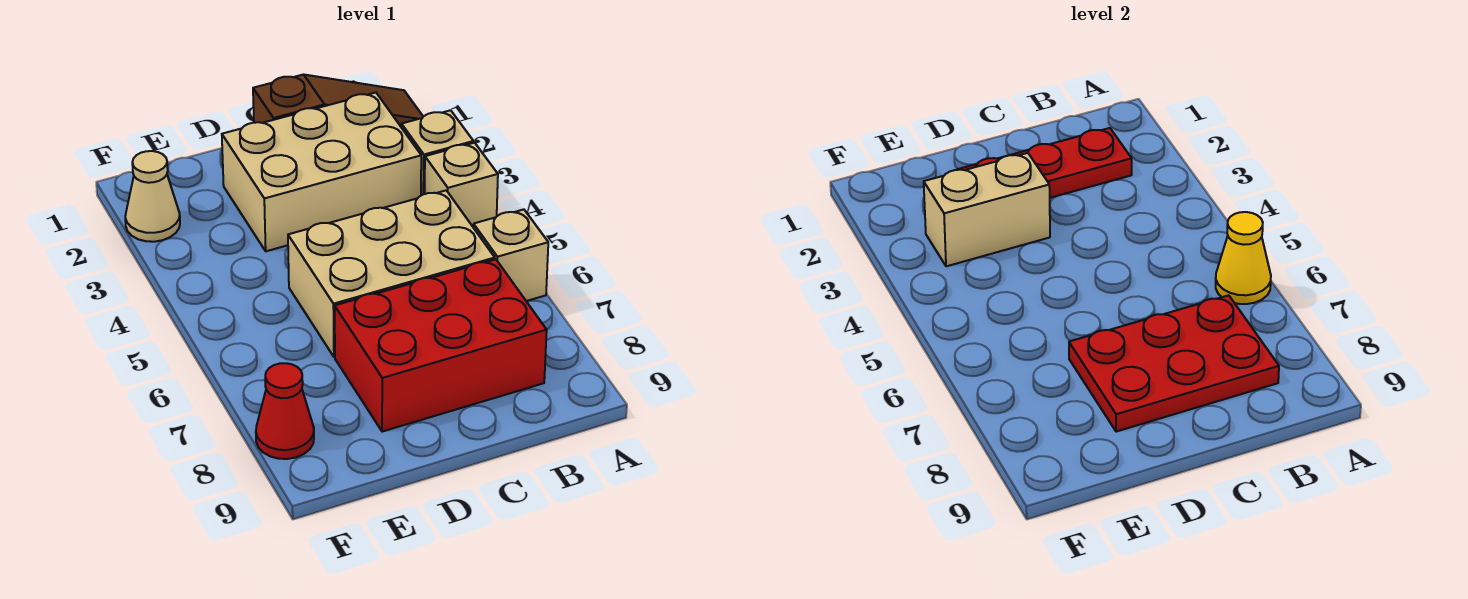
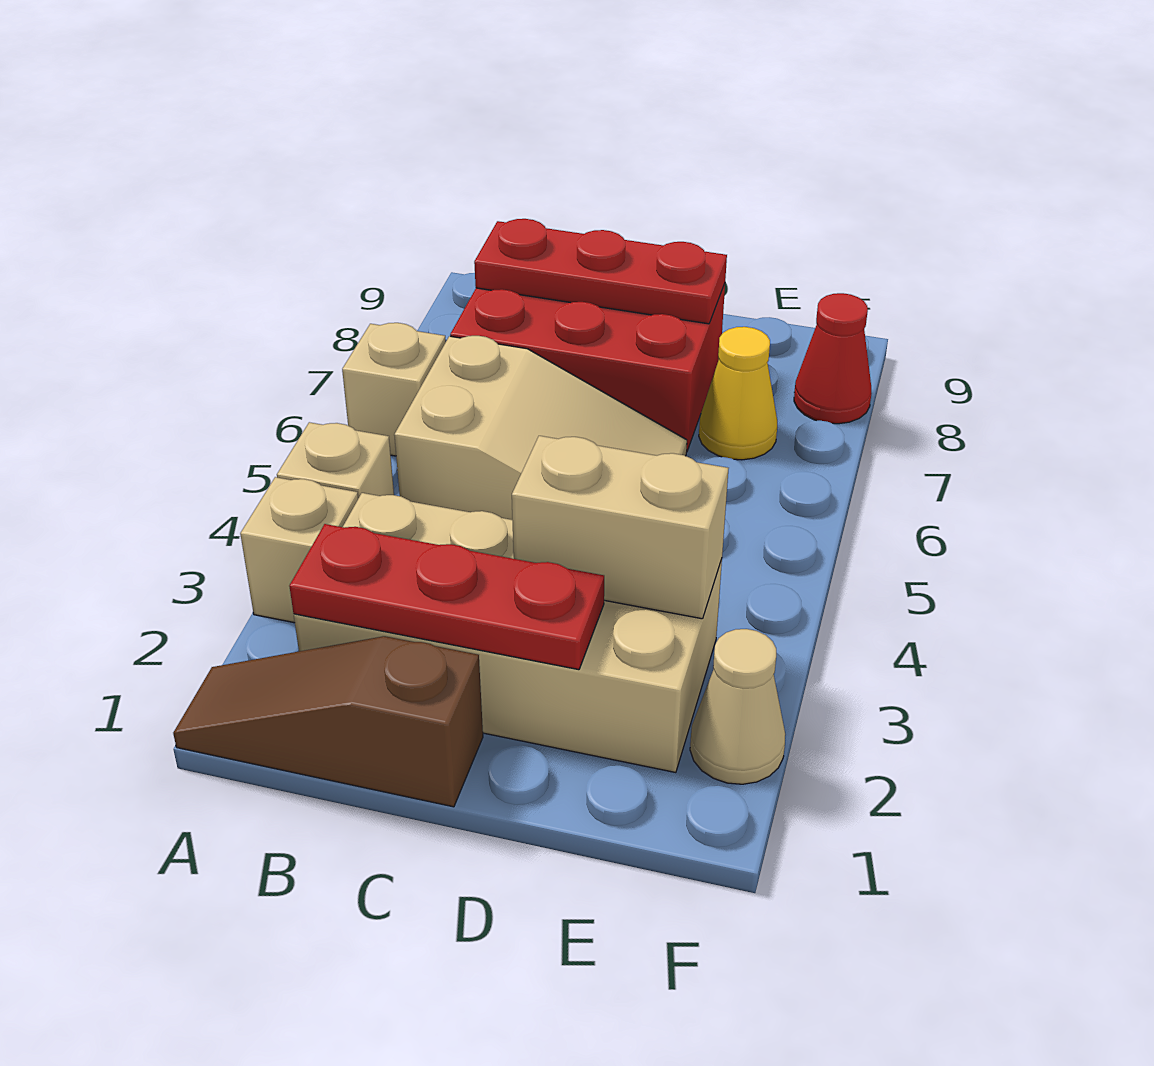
yellow cone A6 level 2 -> yellow cone E7 level 1
tan brick B2:D3 level 1 -> tan brick B2:E3 level 1
tan brick B5:D6 level 1 -> tan slope B5:D6 level 1 top B
red plate B7:D8 level 2 -> red plate B8:D8 level 2

